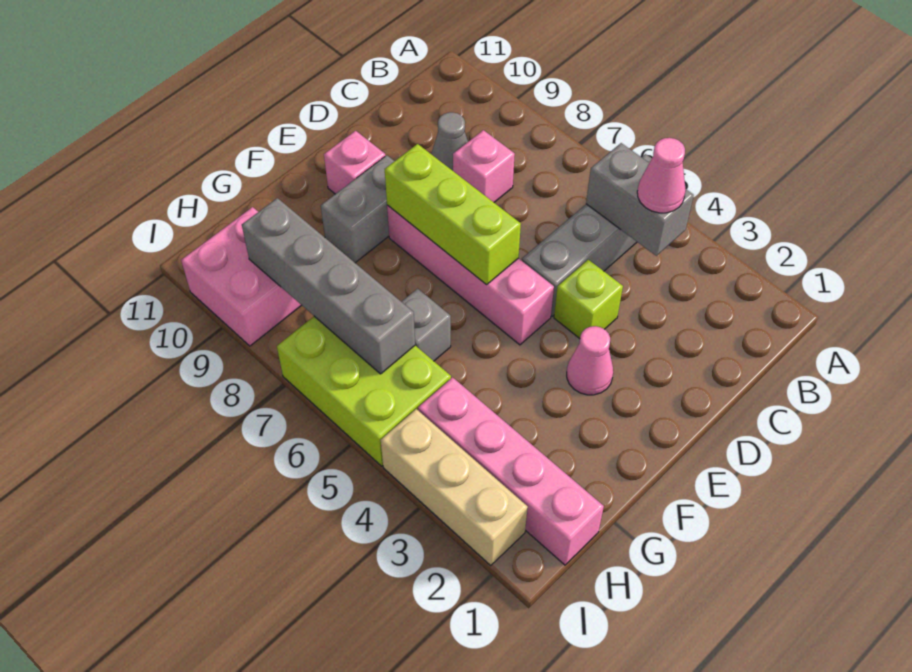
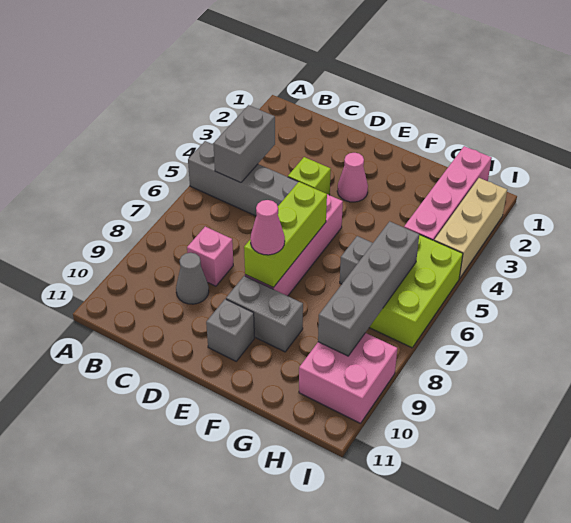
pink cone B4 level 3 -> pink cone E8 level 3
pink brick E10 level 1 -> grey brick E10 level 1

